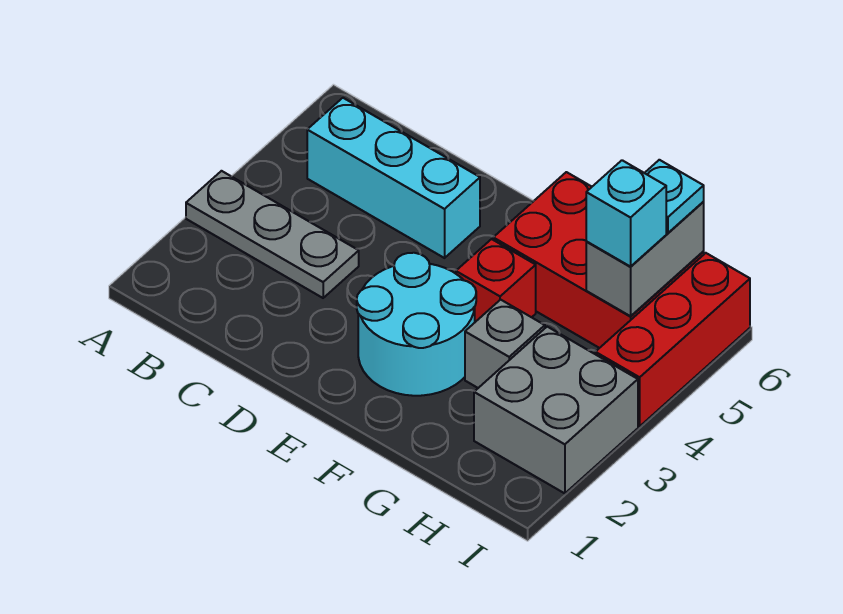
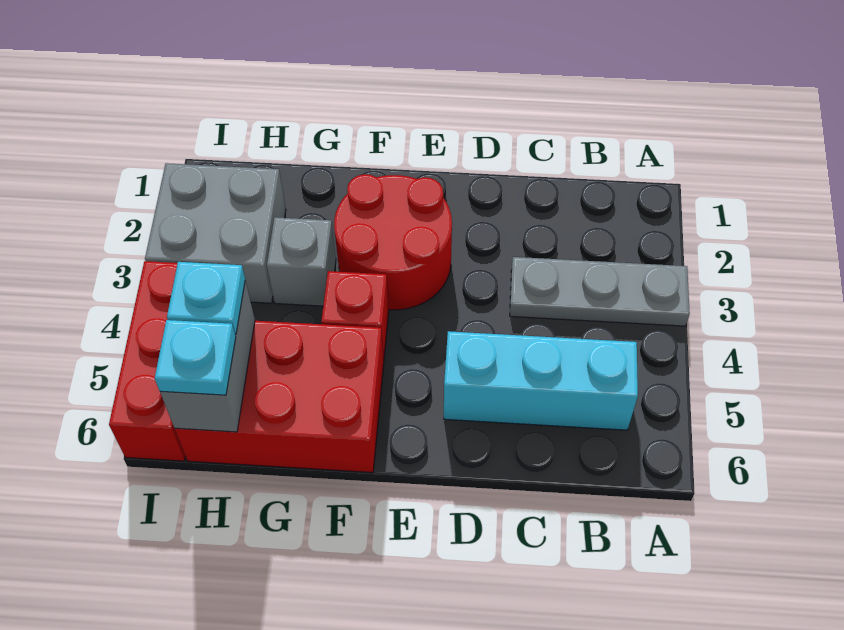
cyan round brick E2:F3 level 1 -> red round brick E2:F3 level 1
cyan brick H5 level 3 -> cyan plate H5 level 3

